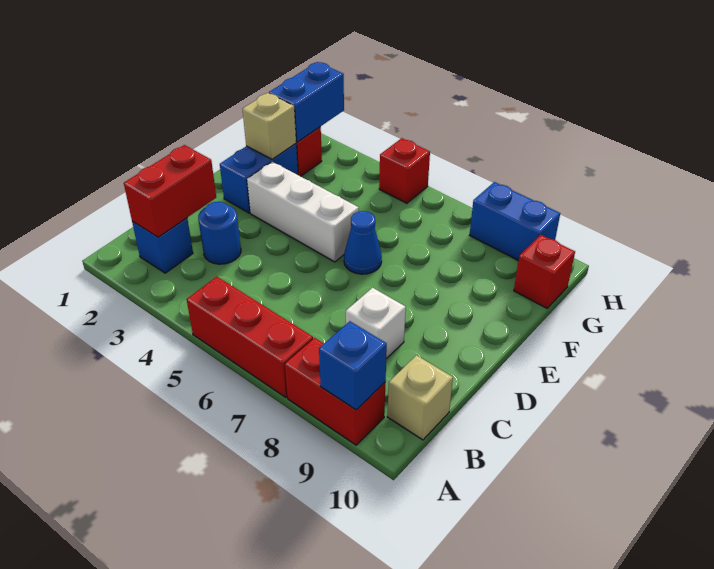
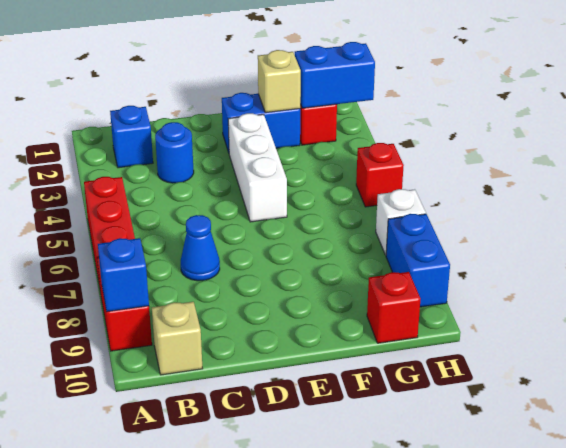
red brick B2:C2 level 2 -> none
white brick C8 level 1 -> white brick H7 level 1
blue cone E6 level 1 -> blue cone C7 level 1

